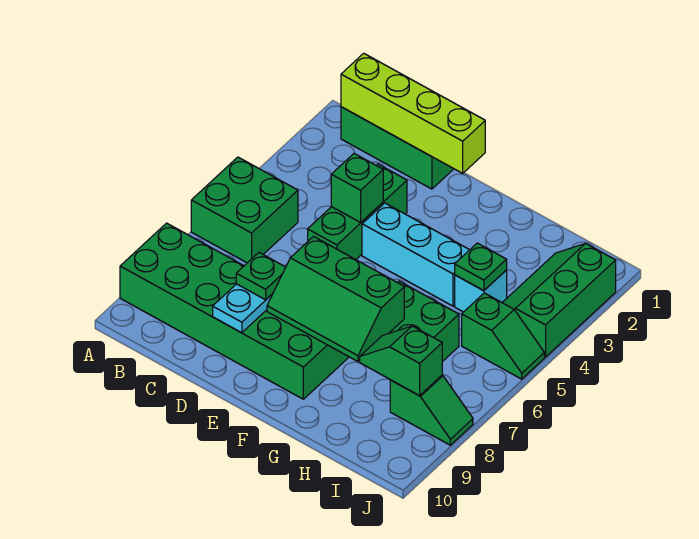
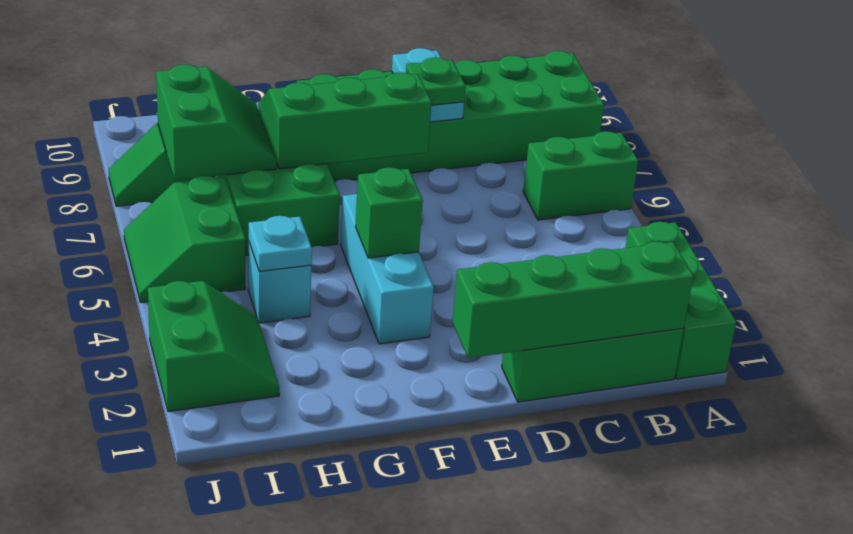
green brick A5:B6 level 1 -> green brick A6:B6 level 1
lime brick B1:E1 level 2 -> green brick B1:E1 level 2
green brick D3:D5 level 1 -> green brick A1:A3 level 1
green brick D4 level 2 -> green brick F4 level 2
cyan brick E4:G4 level 1 -> cyan brick F3:F5 level 1
green plate H4 level 2 -> cyan plate H4 level 2
green slope H8:I8 level 2 top I -> green slope H7:I8 level 2 top I
green slope I2:J4 level 1 top J -> green slope I2:J3 level 1 top J
green slope I5:J5 level 1 top I -> green slope I5:J6 level 1 top I

